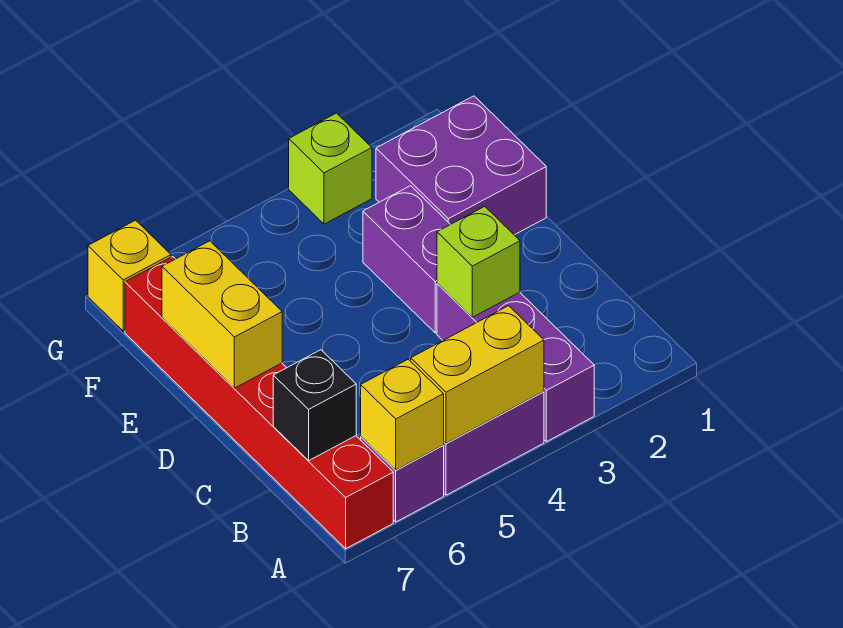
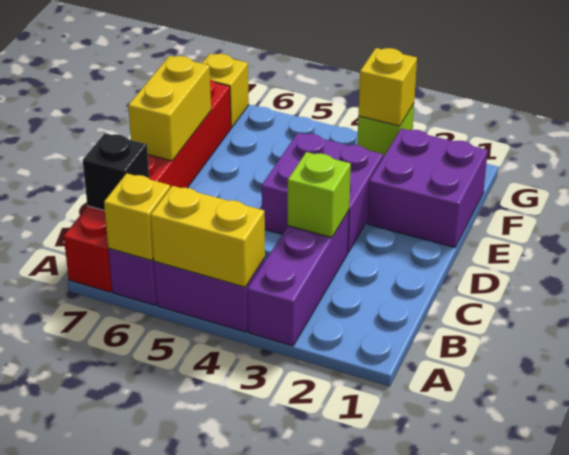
purple brick D3:E3 level 1 -> purple brick D3:E4 level 1
none -> yellow brick G3 level 2

